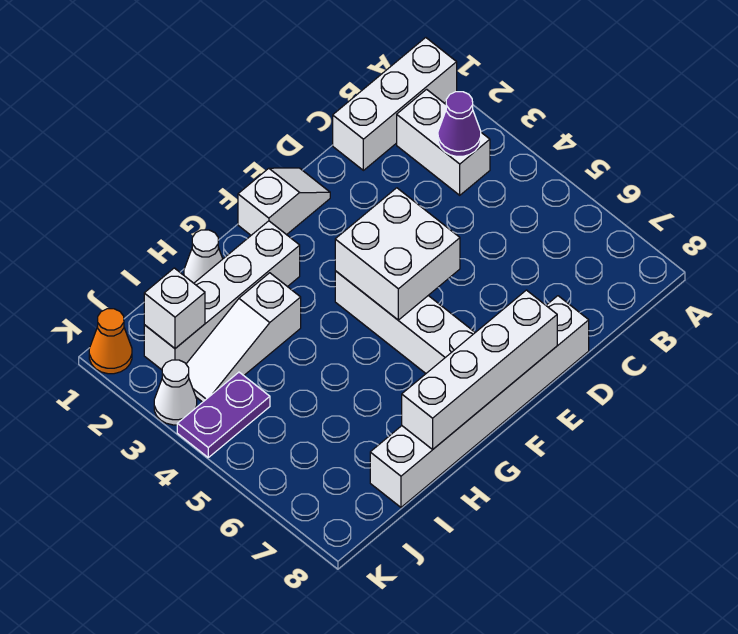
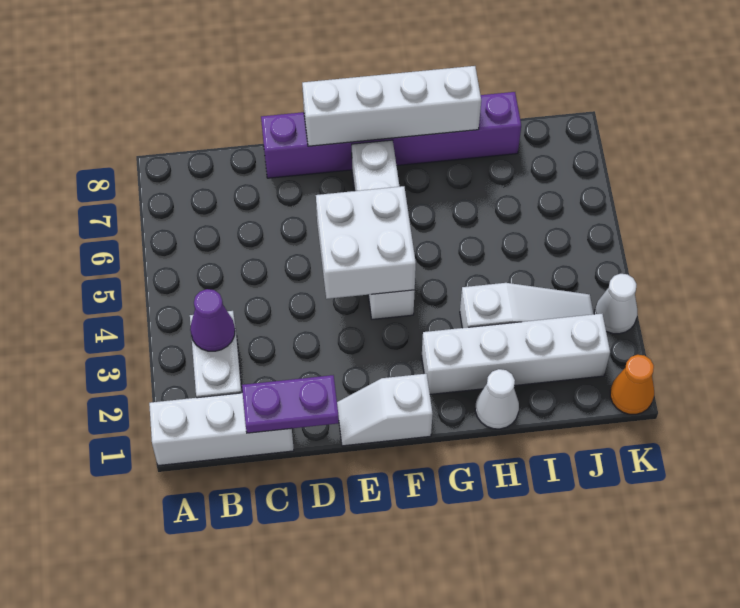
white brick D8:I8 level 1 -> purple brick D8:I8 level 1
white brick J2 level 2 -> none
purple plate J4:K4 level 1 -> purple plate C1:D1 level 2

